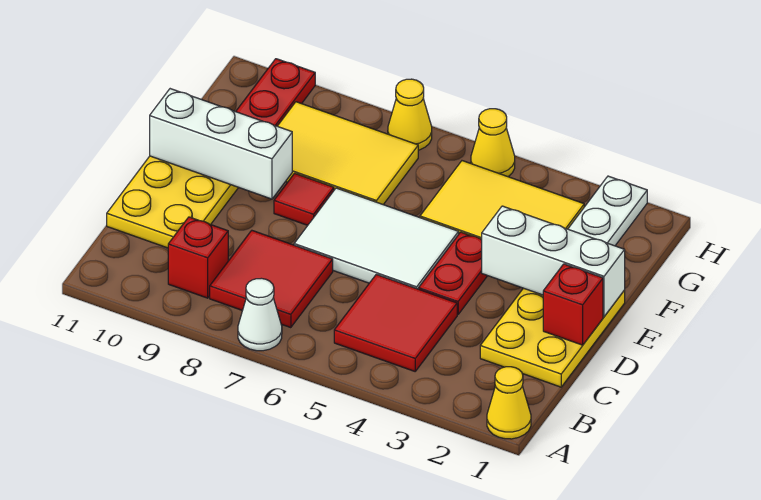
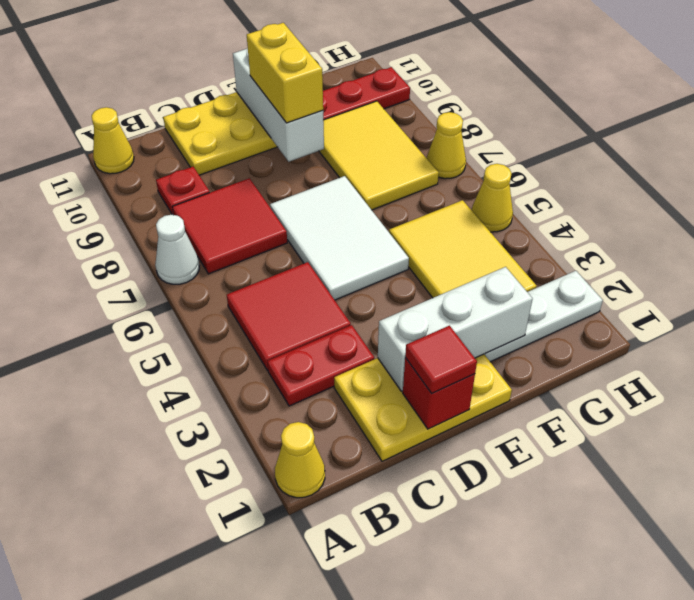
none -> yellow cone A11 level 1
red brick B9 level 1 -> red plate B9 level 1
red plate D4:E4 level 1 -> red plate B3:C3 level 1
white brick E1:E3 level 2 -> white brick D2:F2 level 2
red tile E8 level 1 -> red tile D1 level 3
none -> yellow brick E9:E10 level 3

